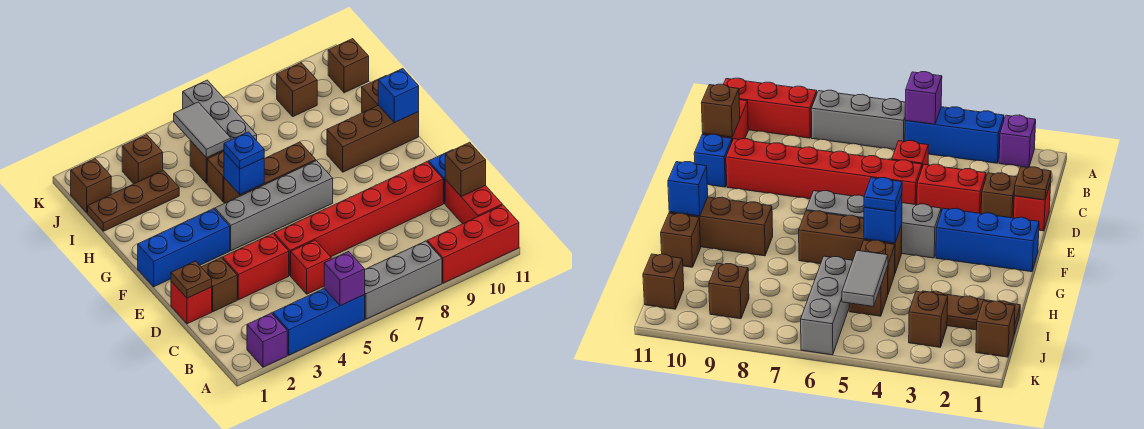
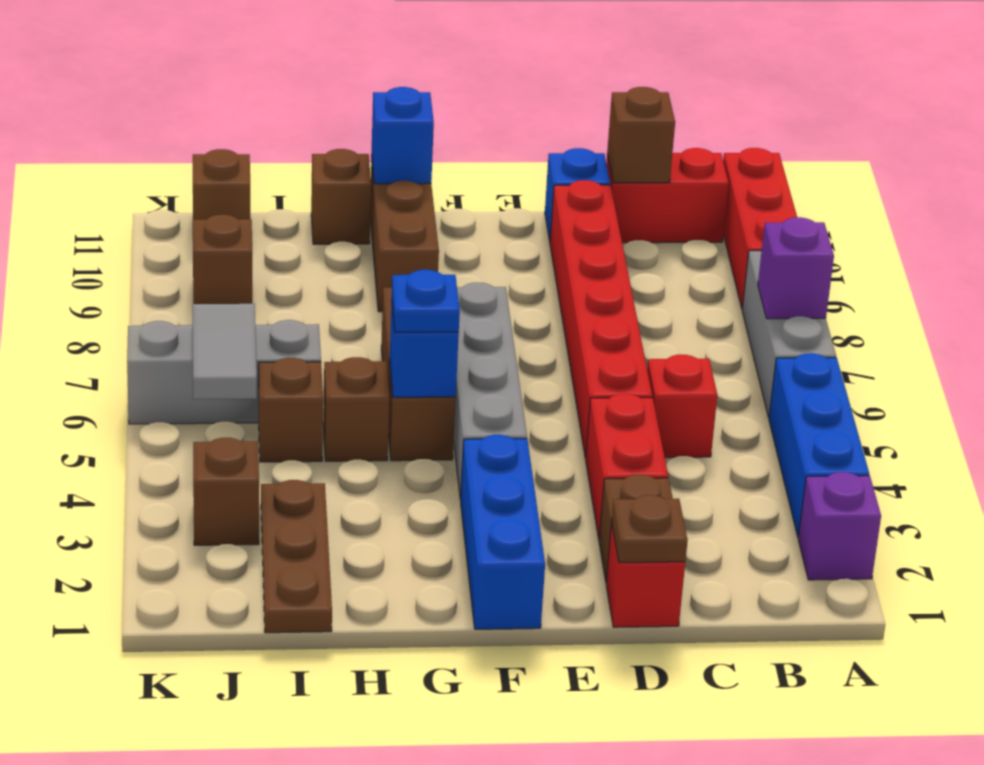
purple brick A5 level 2 -> purple brick A7 level 2
grey tile I5:J5 level 2 -> grey tile J5:J6 level 2
brown brick J1 level 1 -> none

